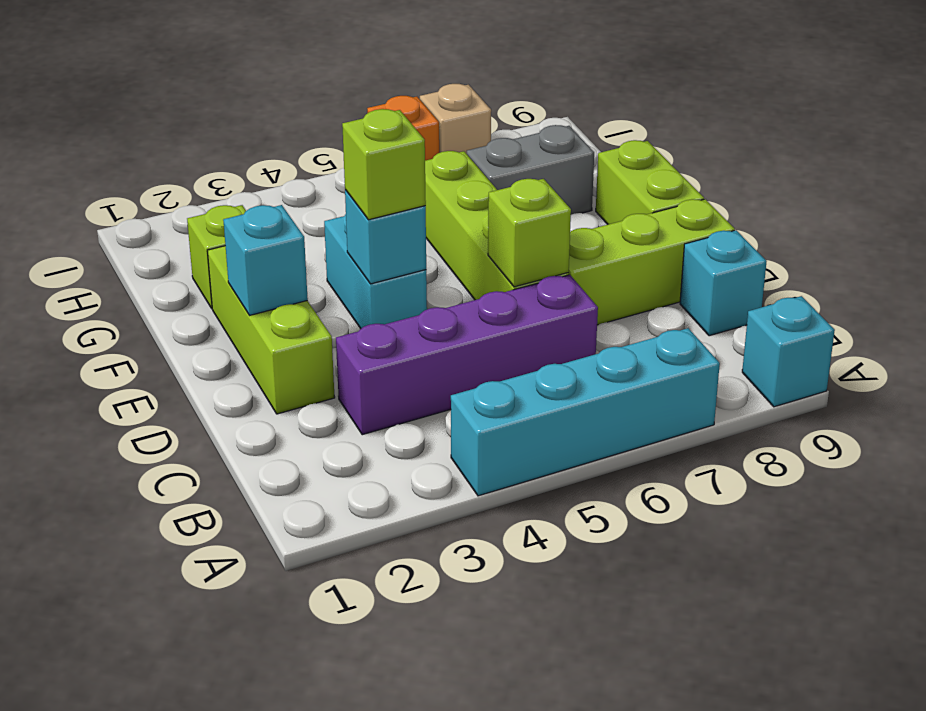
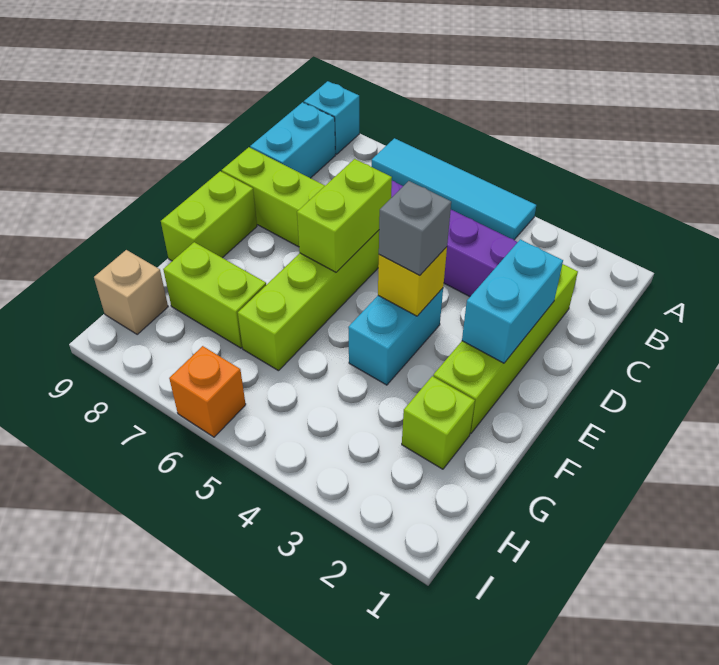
cyan brick A4:A7 level 1 -> cyan tile A4:A7 level 1
cyan brick C9 level 1 -> cyan brick B9:C9 level 1
lime brick D2:F2 level 1 -> lime brick C2:F2 level 1
lime brick D6 level 2 -> lime brick D6:E6 level 2
cyan brick E2 level 2 -> cyan brick D2:E2 level 2
cyan brick E4 level 2 -> yellow brick E4 level 2
lime brick E4 level 3 -> grey brick E4 level 3
grey brick G7:G8 level 1 -> lime brick G7:G8 level 1
tan brick I7 level 1 -> tan brick H9 level 1

